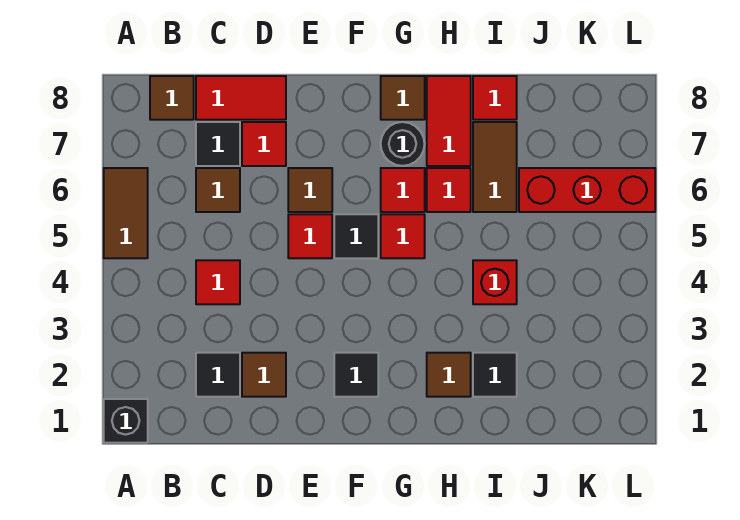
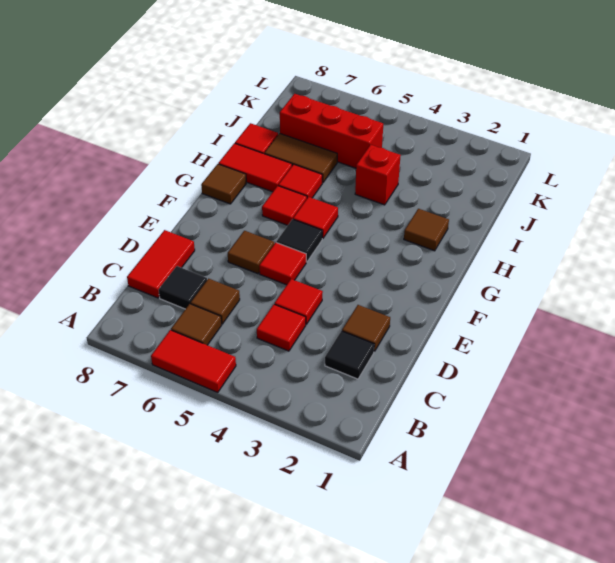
black brick A1 level 1 -> none
brown tile A5:A6 level 1 -> red tile A5:A6 level 1
brown tile B8 level 1 -> brown tile B6 level 1
red tile D7 level 1 -> red tile D4 level 1
black tile F2 level 1 -> none
black round brick G7 level 1 -> none
black tile I2 level 1 -> none
red brick J6:L6 level 1 -> red brick J5:J7 level 1

